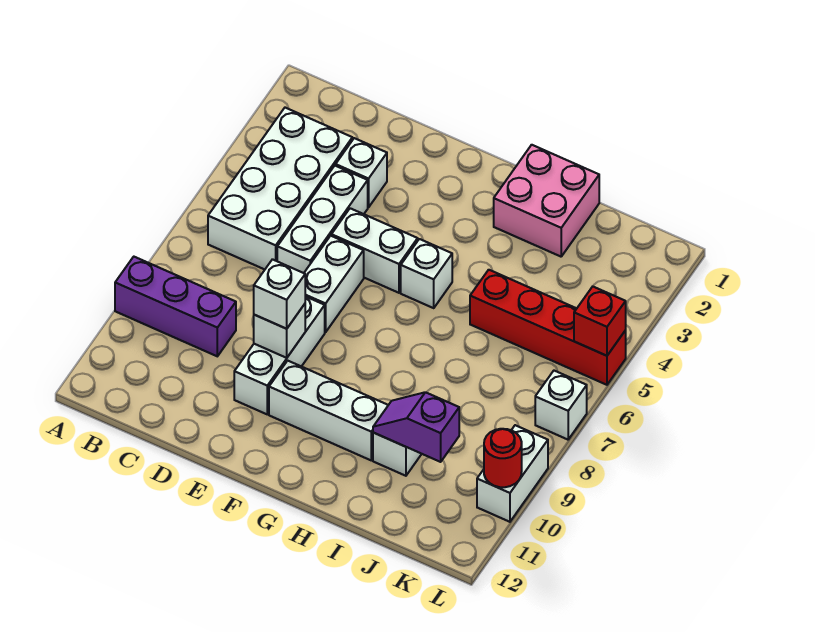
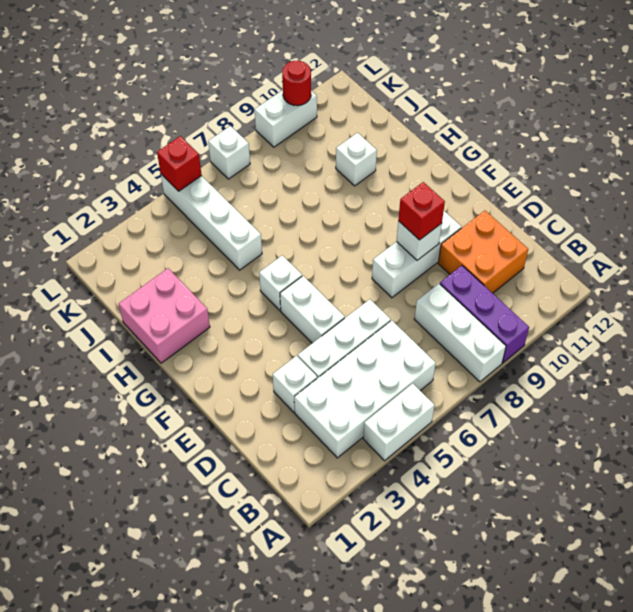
none -> orange brick C10:D11 level 1
white brick E6:E7 level 1 -> white brick A4:A5 level 1
white brick E9 level 3 -> red brick E9 level 3
white brick F10:H10 level 1 -> white brick A8:C8 level 1
red brick I5:L5 level 1 -> white brick I5:L5 level 1
purple slope I10:J10 level 2 top J -> none

